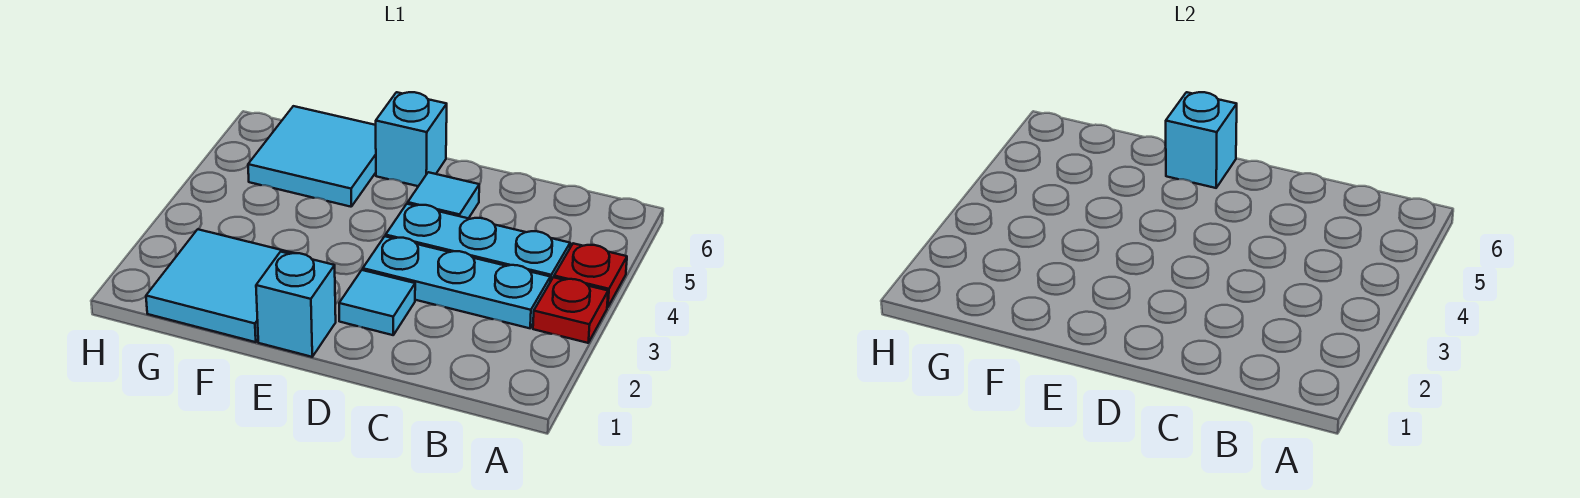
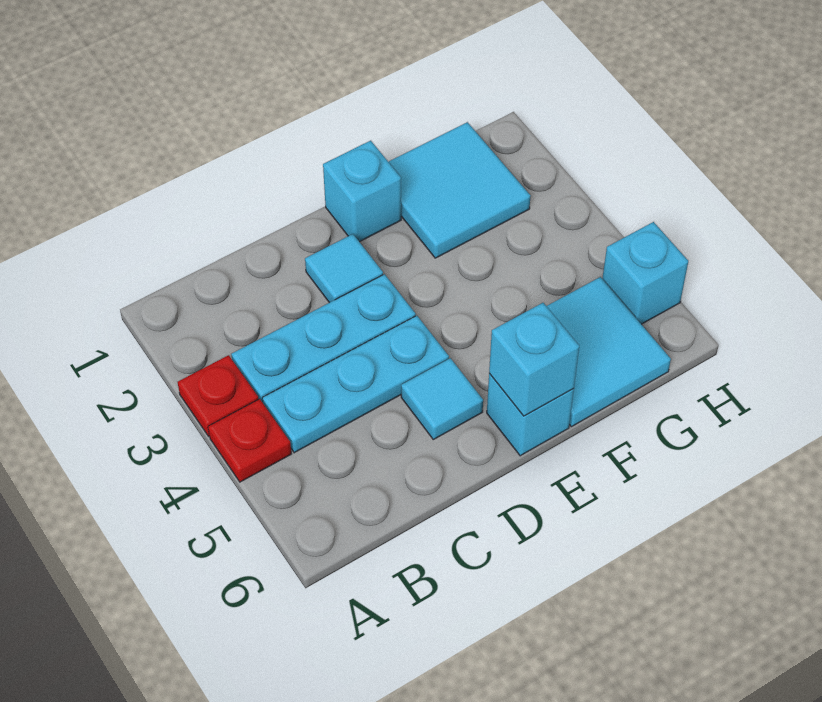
none -> cyan brick H5 level 1

